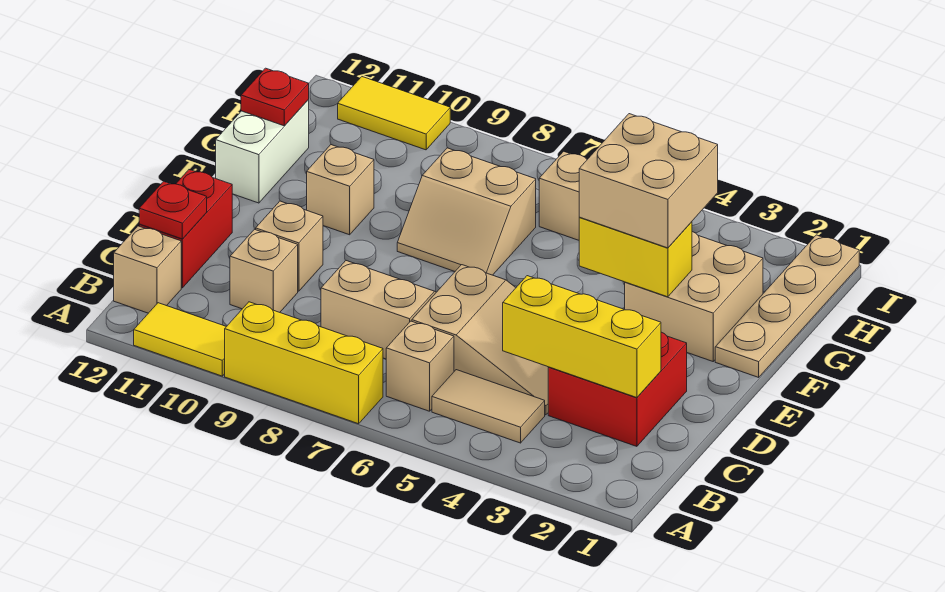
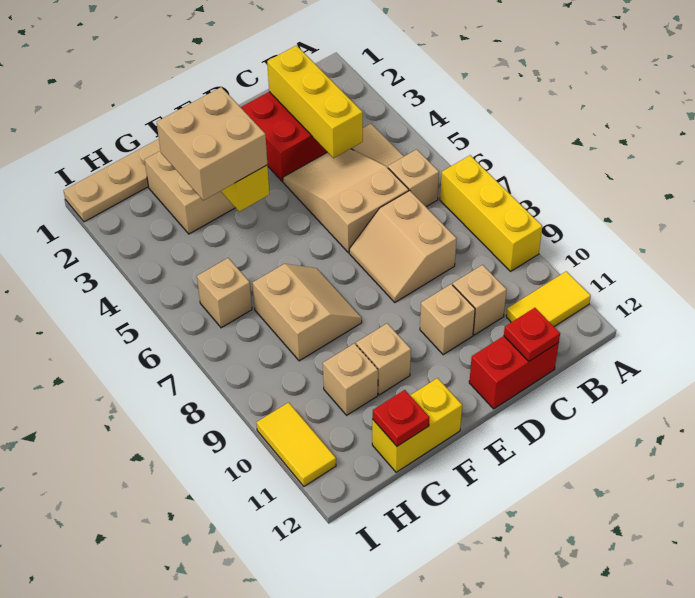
yellow tile A10:A11 level 1 -> yellow tile A11:B11 level 1
tan brick B12 level 1 -> tan brick G10 level 1
white brick F12:G12 level 1 -> yellow brick F12:G12 level 1

